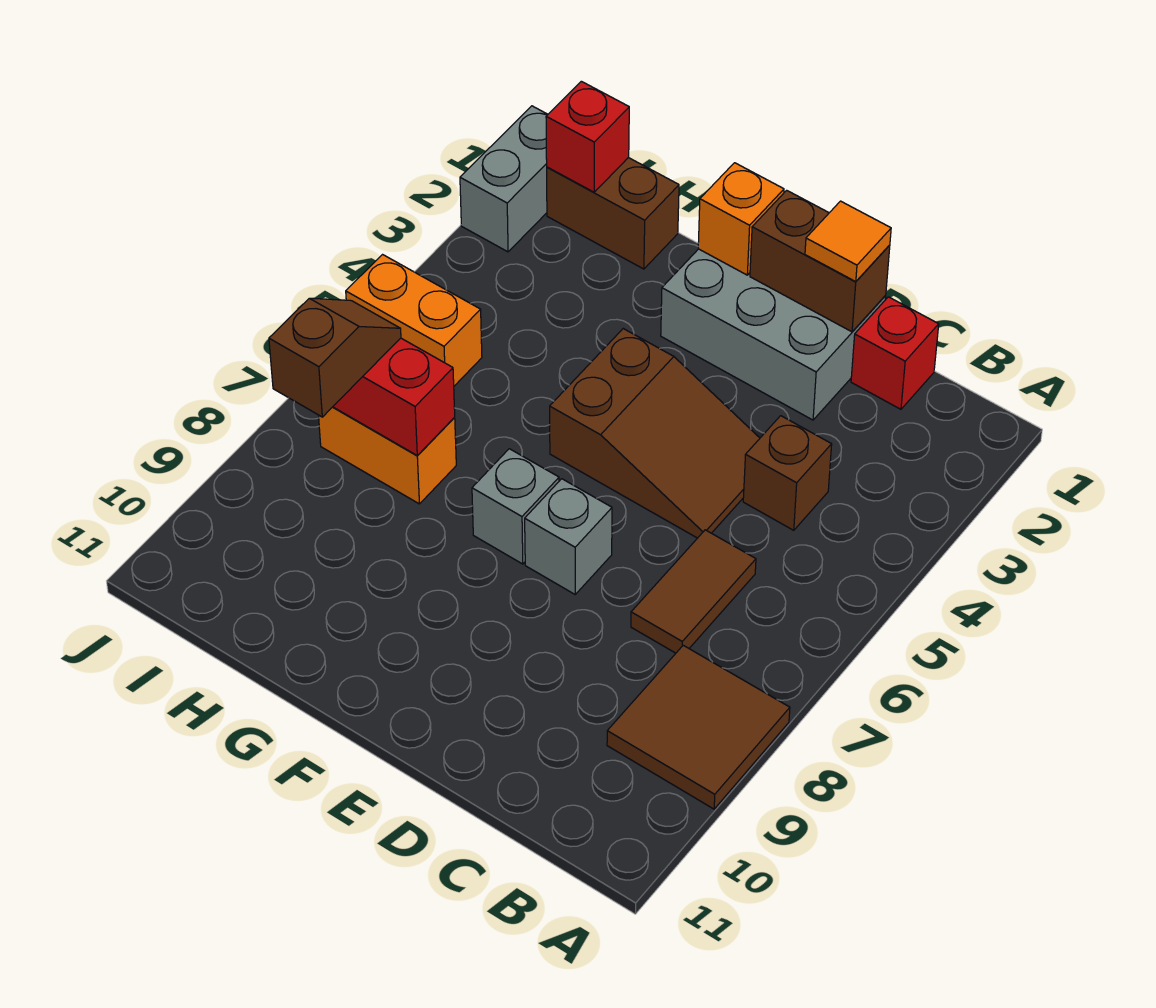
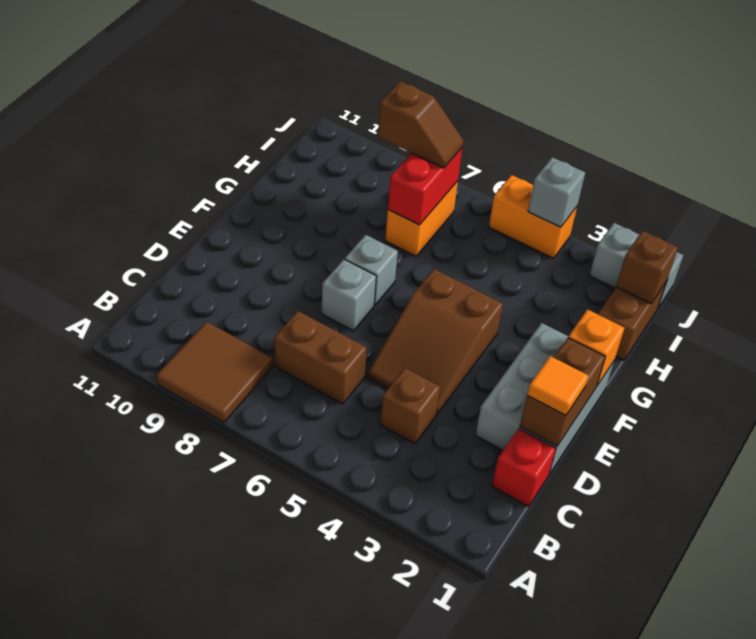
brown tile C6:C7 level 1 -> brown brick C6:C7 level 1
red brick I1 level 2 -> brown brick I1 level 2
orange brick I5:J5 level 1 -> orange brick J4:J5 level 1
none -> grey brick J4 level 2

